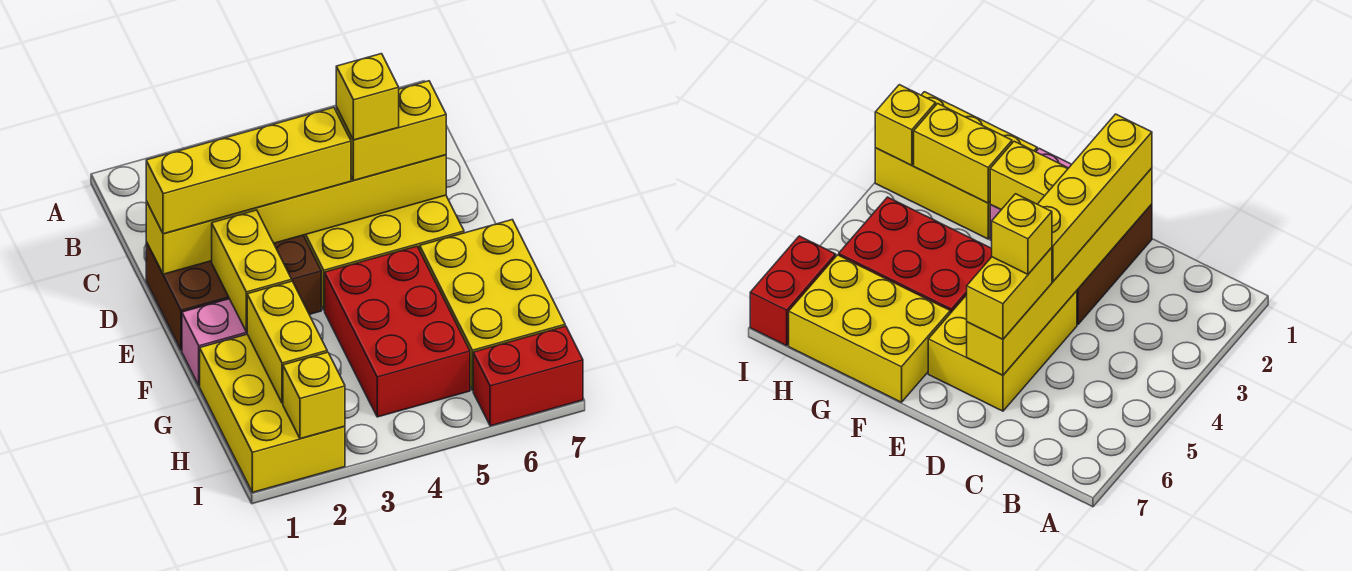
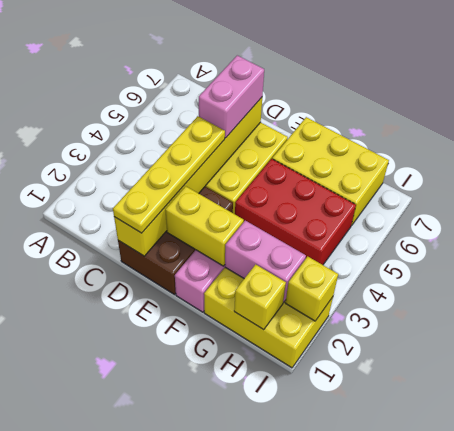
yellow brick D1:D4 level 3 -> yellow plate D1:D4 level 3
yellow brick D5:D6 level 3 -> pink brick D5:D6 level 3
yellow brick D5 level 4 -> yellow brick H1 level 2
yellow brick G2:H2 level 2 -> pink brick G2:H2 level 2
red brick I6:I7 level 1 -> none

